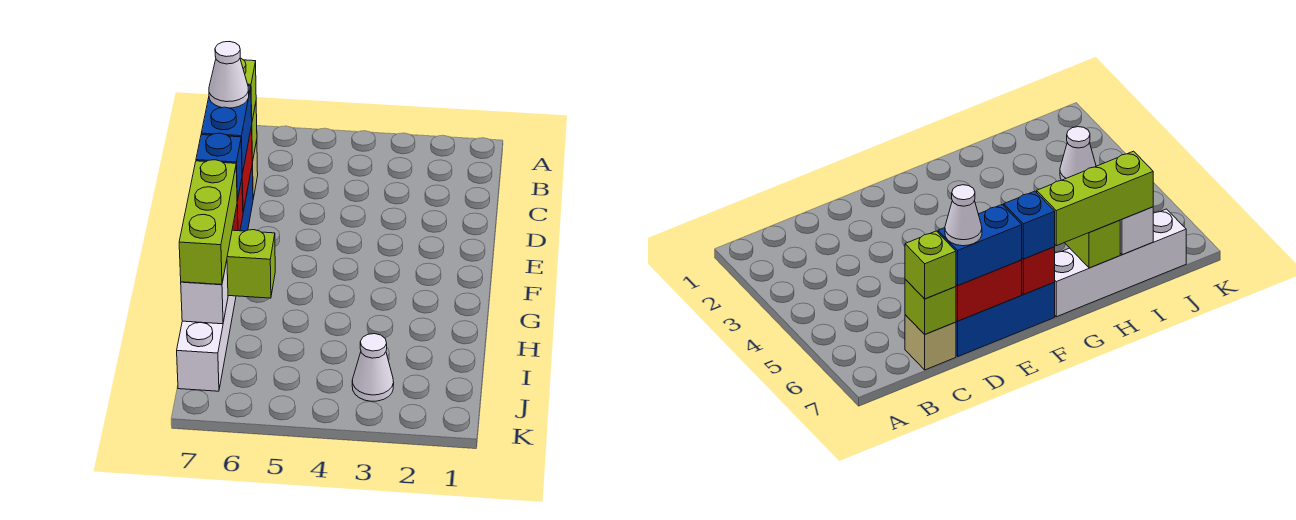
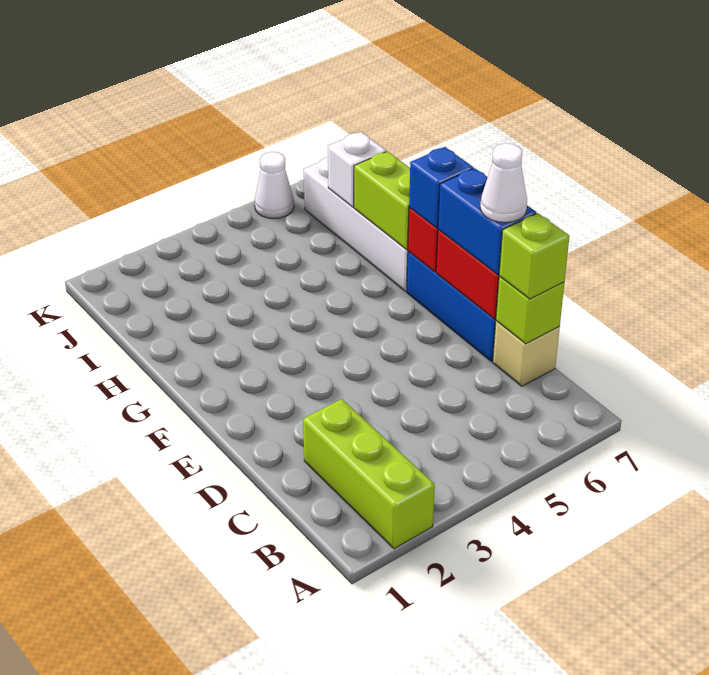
lime brick G7:I7 level 3 -> lime brick A2:C2 level 1
lime brick H6:H7 level 2 -> lime brick G7:H7 level 2
white cone J3 level 1 -> white cone K6 level 1

